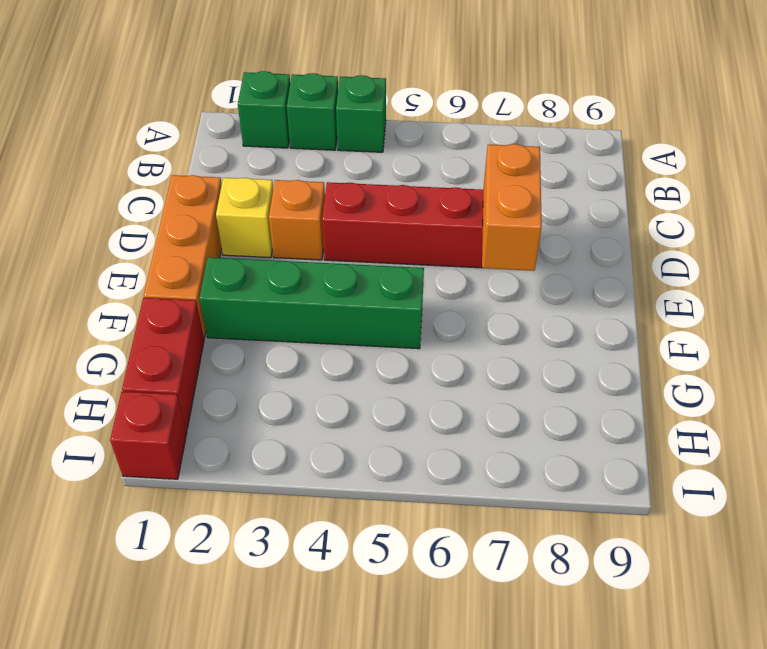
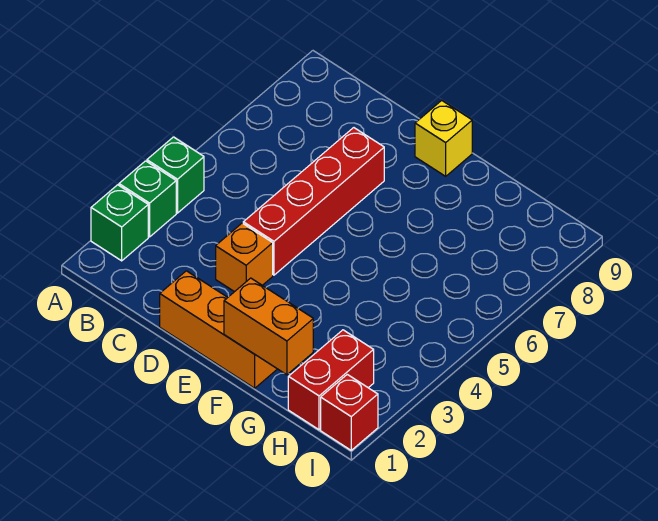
yellow brick D2 level 1 -> yellow brick E9 level 1
orange brick D7:E7 level 2 -> orange brick F1:G1 level 2
green brick F2:F5 level 1 -> none
red brick G1:H1 level 1 -> red brick H1:H2 level 1

